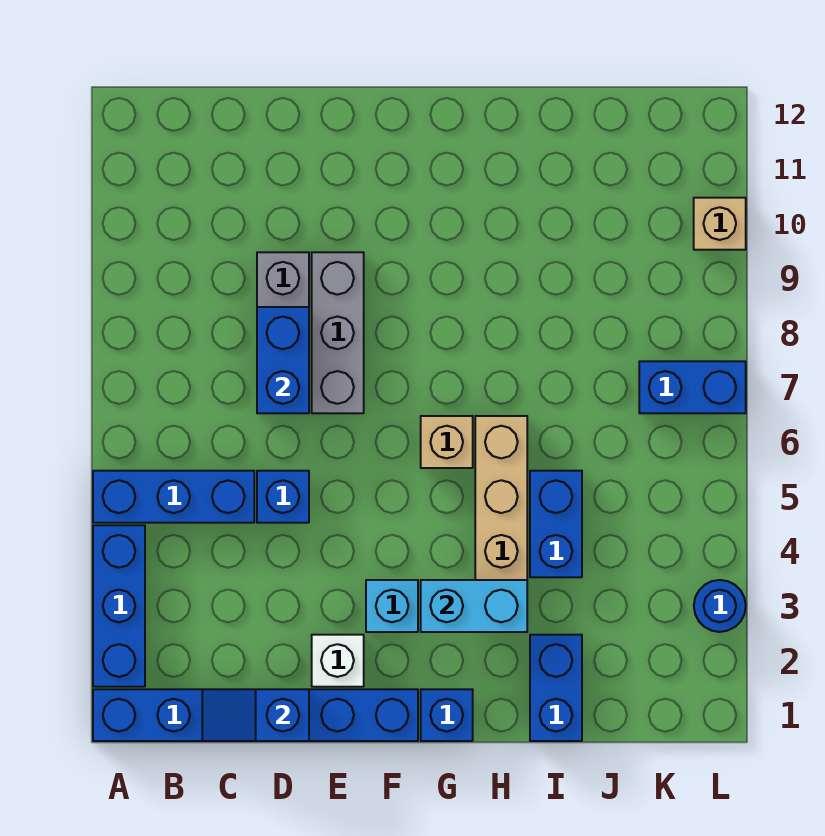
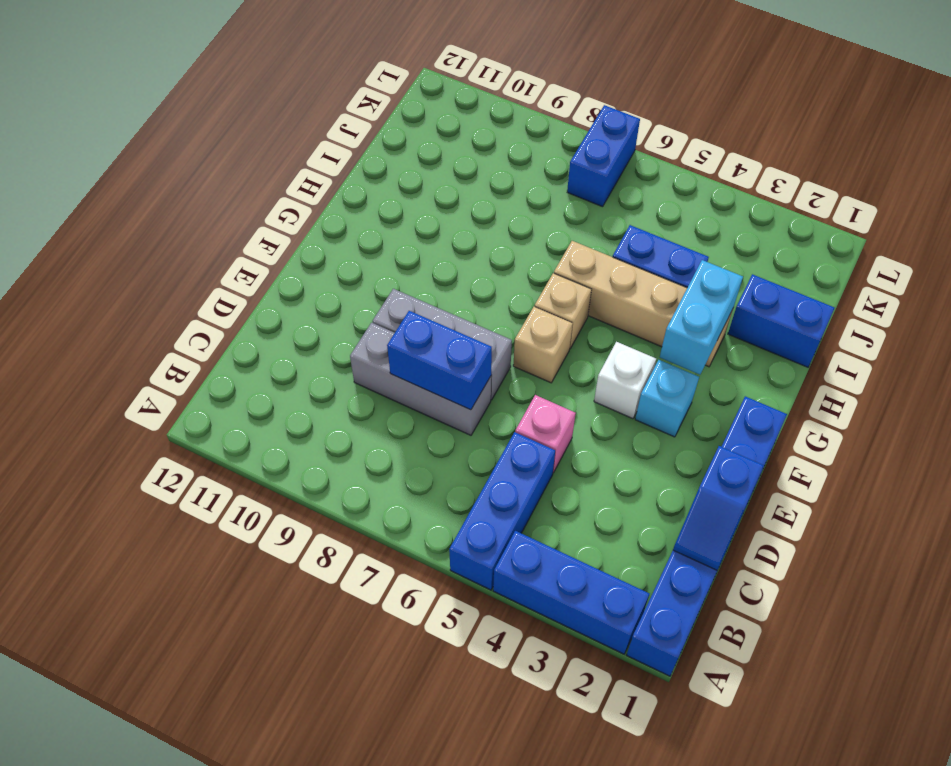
blue brick D5 level 1 -> pink brick D5 level 1
white brick E2 level 1 -> white brick F4 level 1
blue brick G1 level 1 -> none
blue round brick L3 level 1 -> none
tan brick L10 level 1 -> tan brick F6 level 1

